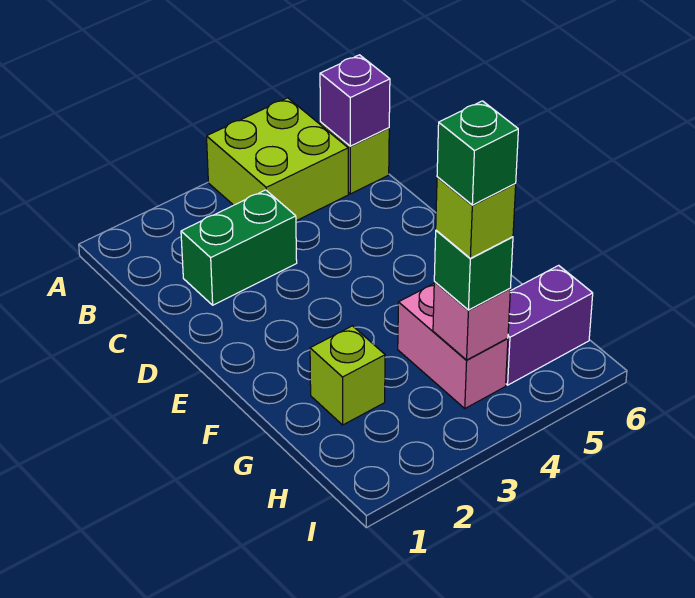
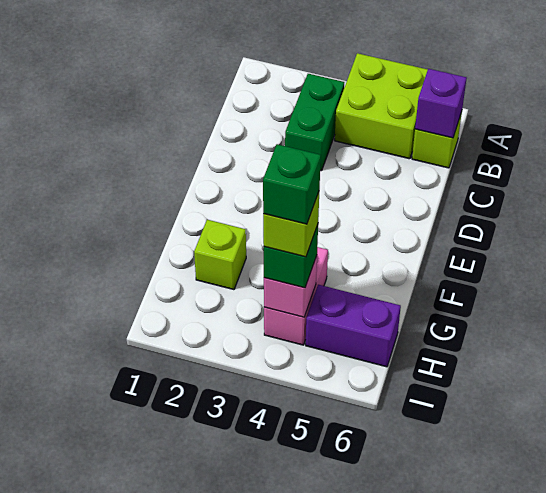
green brick C2:C3 level 1 -> green brick B3:C3 level 1

